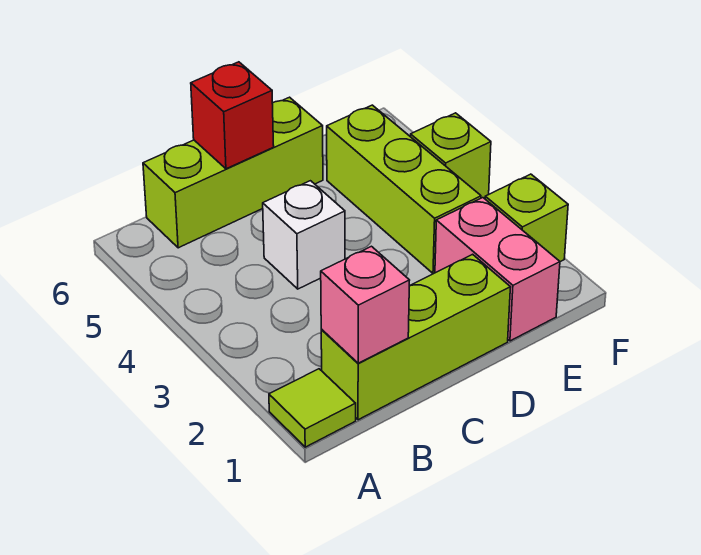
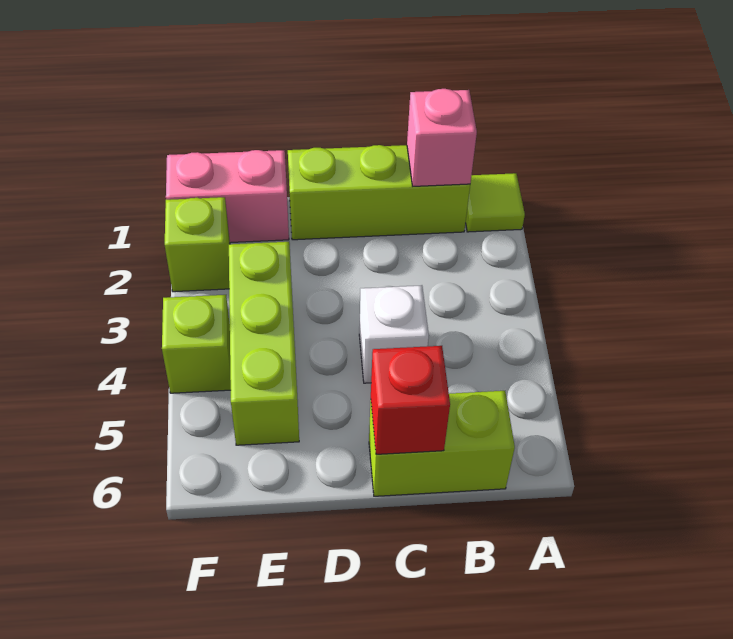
lime brick B6:D6 level 1 -> lime brick B6:C6 level 1
pink brick E1:E2 level 1 -> pink brick E1:F1 level 1

